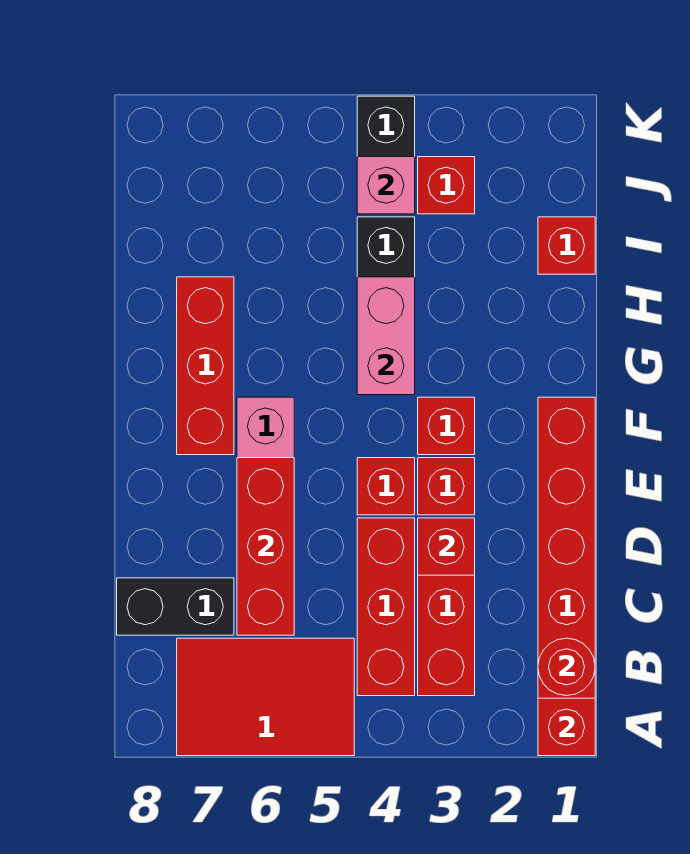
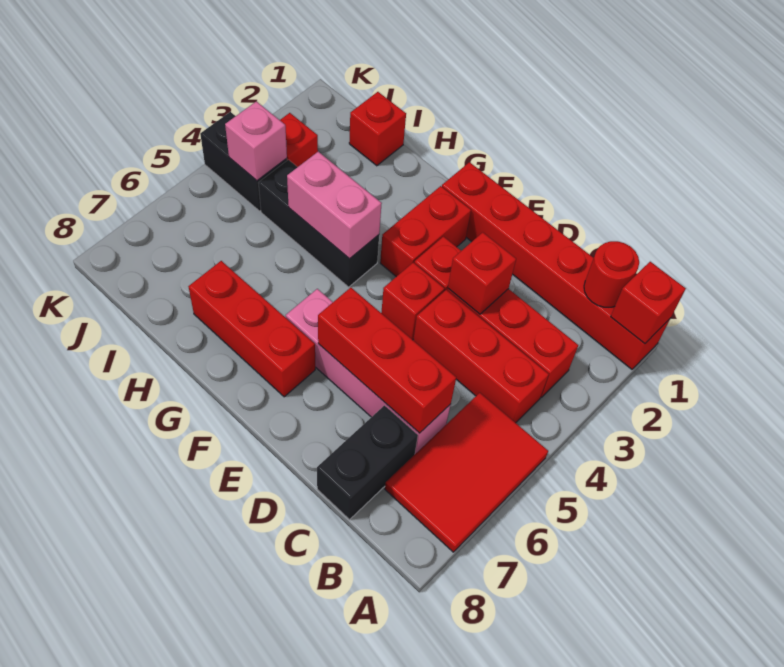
red brick F3 level 1 -> red brick F2:F3 level 1

